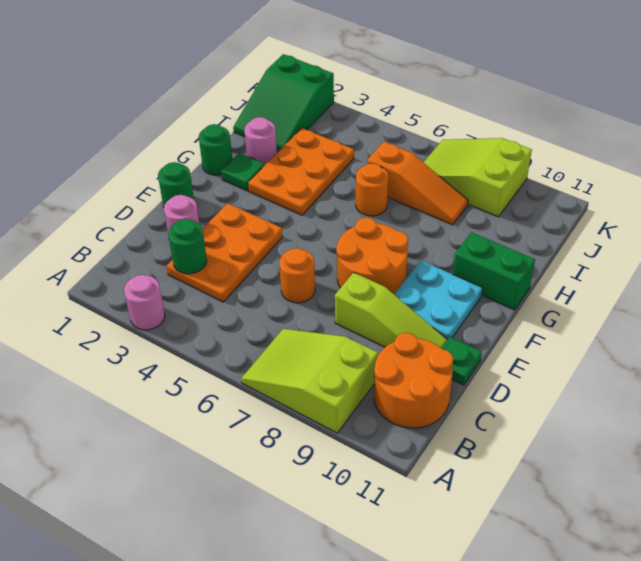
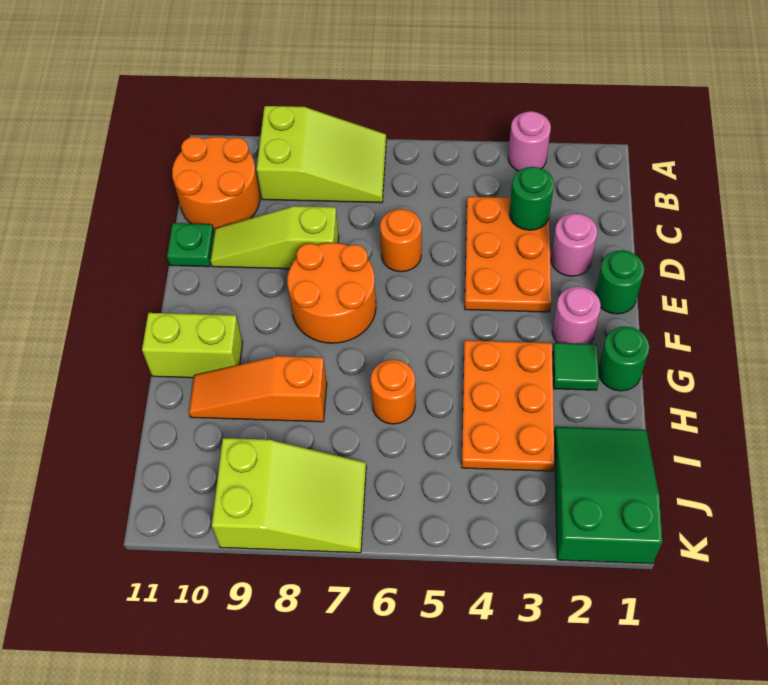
cyan plate E9:F10 level 1 -> none
green brick G10:G11 level 1 -> lime brick G10:G11 level 1
pink round brick H2 level 1 -> pink round brick F2 level 1
orange slope I6:I8 level 1 top 6 -> orange slope H8:H10 level 1 top 8

